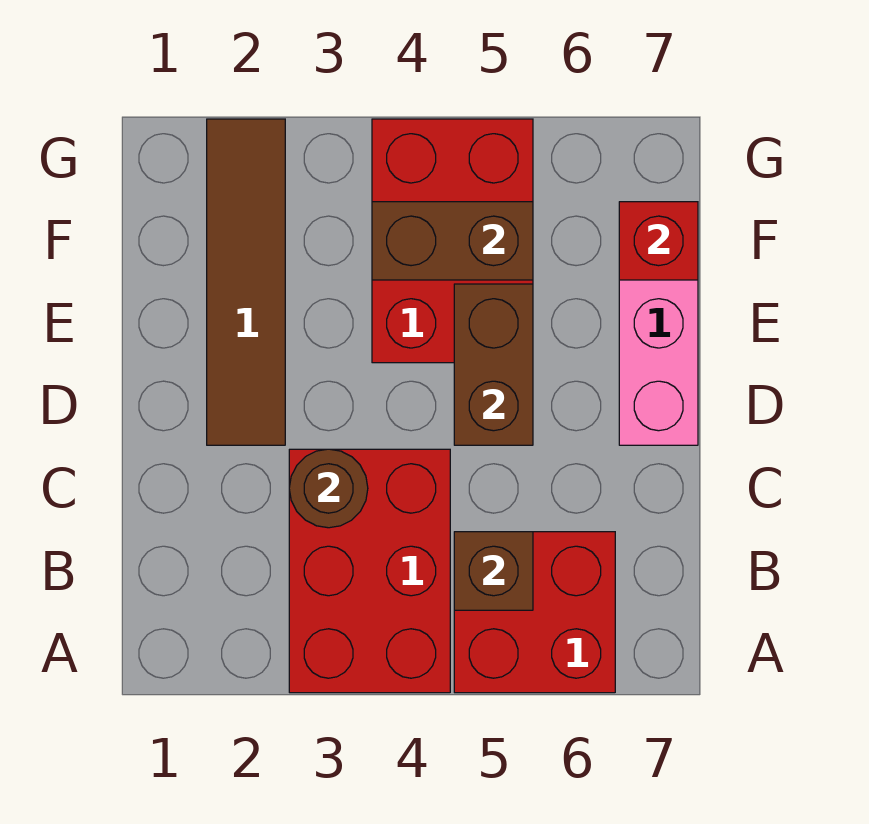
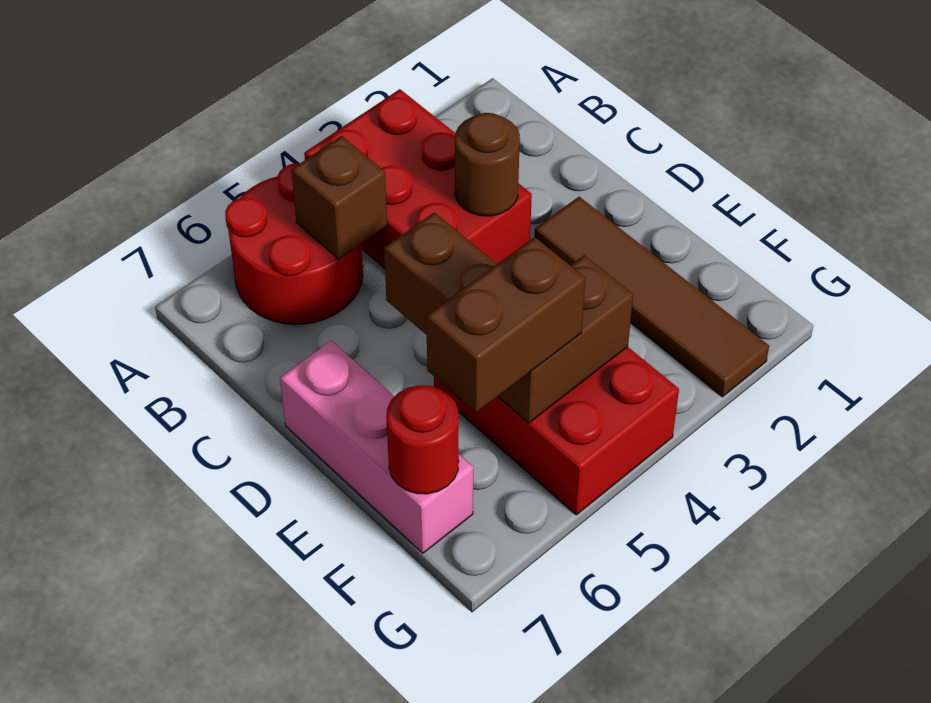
red brick A5:B6 level 1 -> red round brick A5:B6 level 1
none -> brown brick F5:F6 level 3
red brick F7 level 2 -> red round brick F7 level 2

